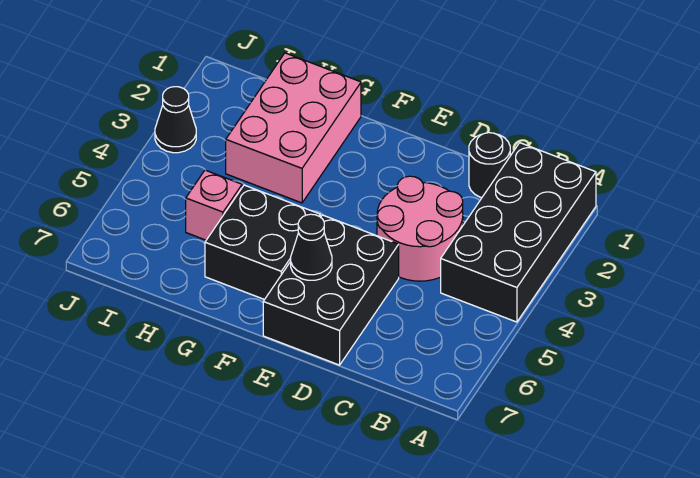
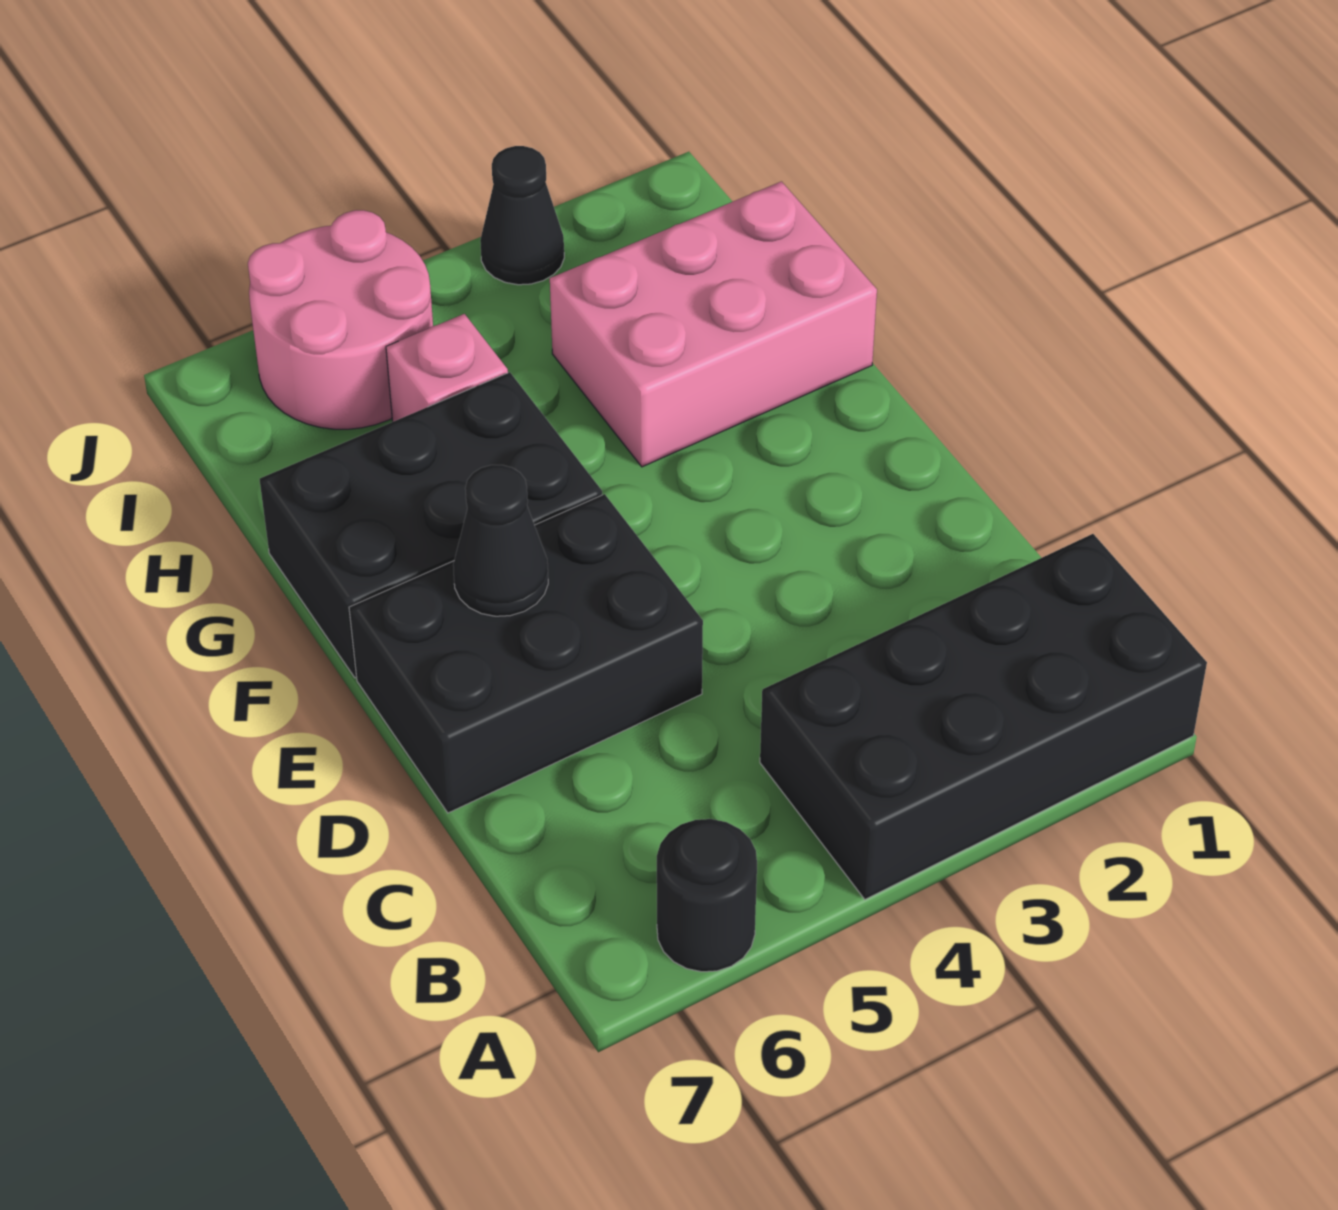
black round brick C1 level 1 -> black round brick A6 level 1
pink round brick C3:D4 level 1 -> pink round brick I5:J6 level 1
black brick F5:G6 level 1 -> black brick F5:G7 level 1

